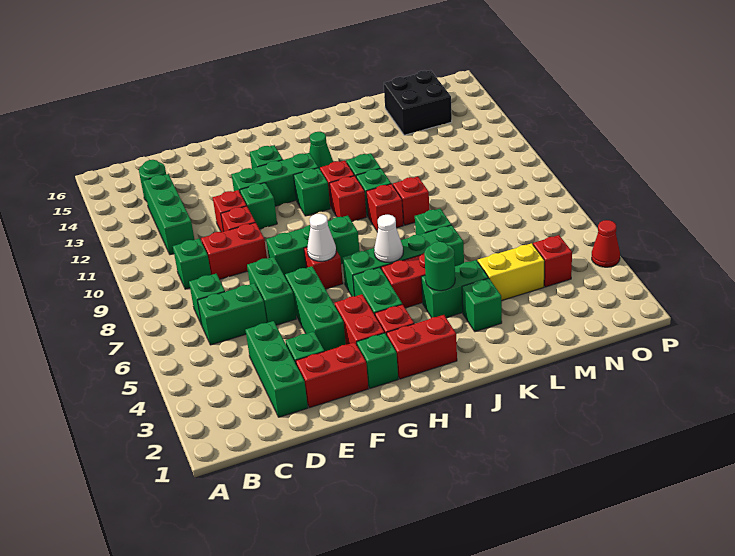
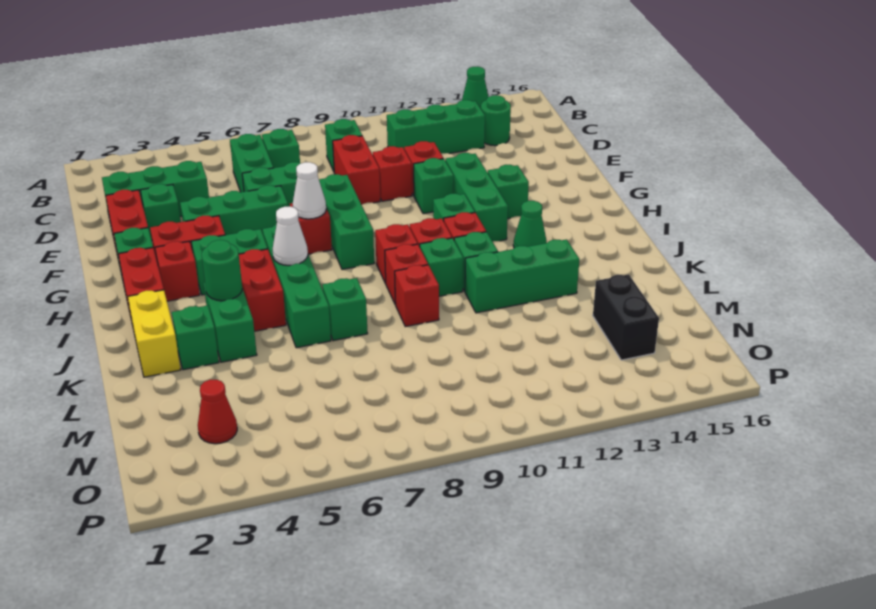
none -> green cone A14 level 1
none -> green brick K11:K13 level 1
yellow brick L4:M4 level 1 -> yellow brick J2:K2 level 1
black brick M14:N15 level 1 -> black brick M14:N14 level 1
red brick N4 level 1 -> red brick I9 level 1
red cone P4 level 1 -> red cone N3 level 1

